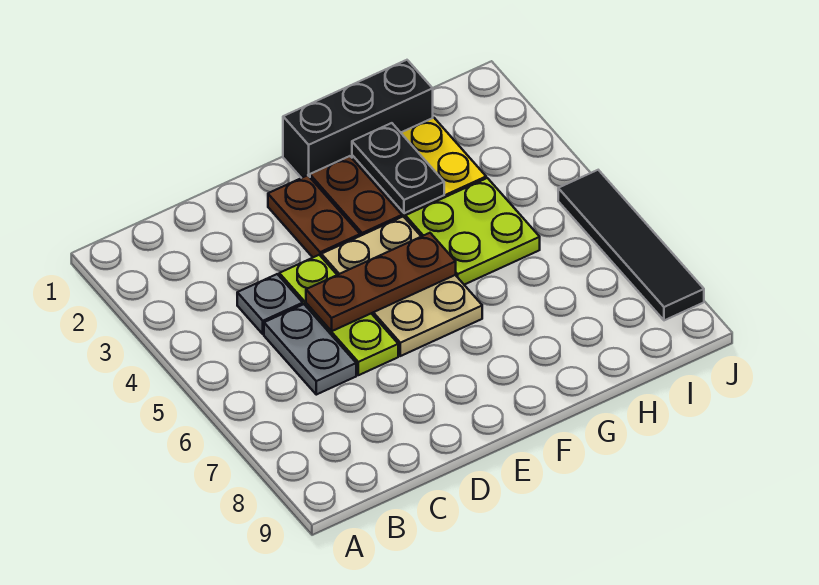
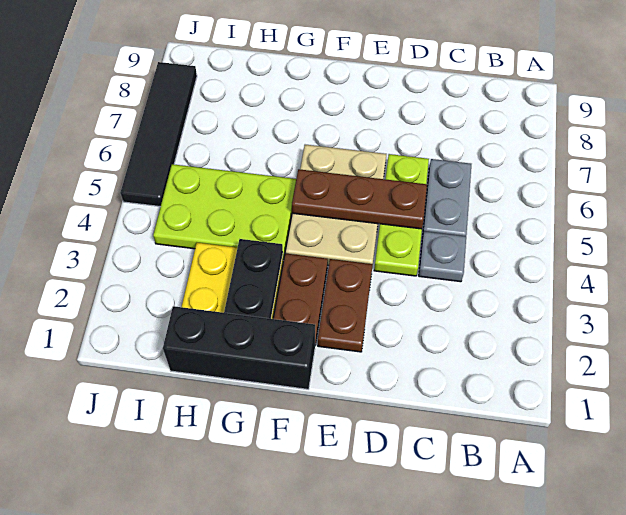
lime plate G4:H5 level 1 -> lime plate G4:I5 level 1

